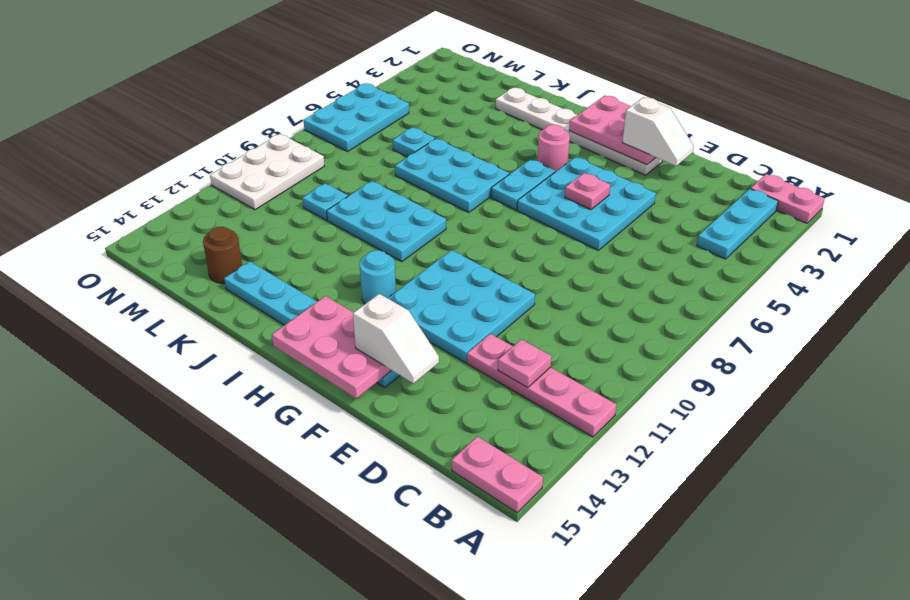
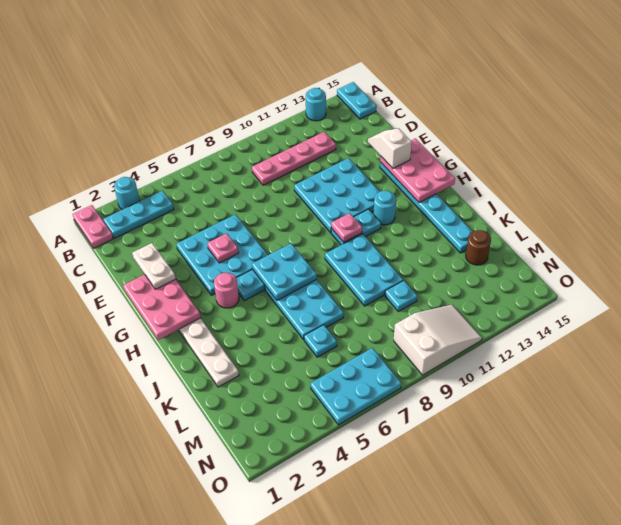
none -> cyan round brick A3 level 1
pink plate A12:D12 level 1 -> pink plate C9:C12 level 1
none -> cyan round brick A13 level 1
pink plate A15:B15 level 1 -> cyan plate A15:B15 level 1
pink plate C12 level 2 -> pink plate H10 level 2
white slope E2:F2 level 3 top F -> white plate E2:F2 level 3
none -> cyan plate H6:I7 level 2
none -> cyan plate H10:H11 level 1
white plate N9:O11 level 1 -> white slope N9:O11 level 1 top 9

